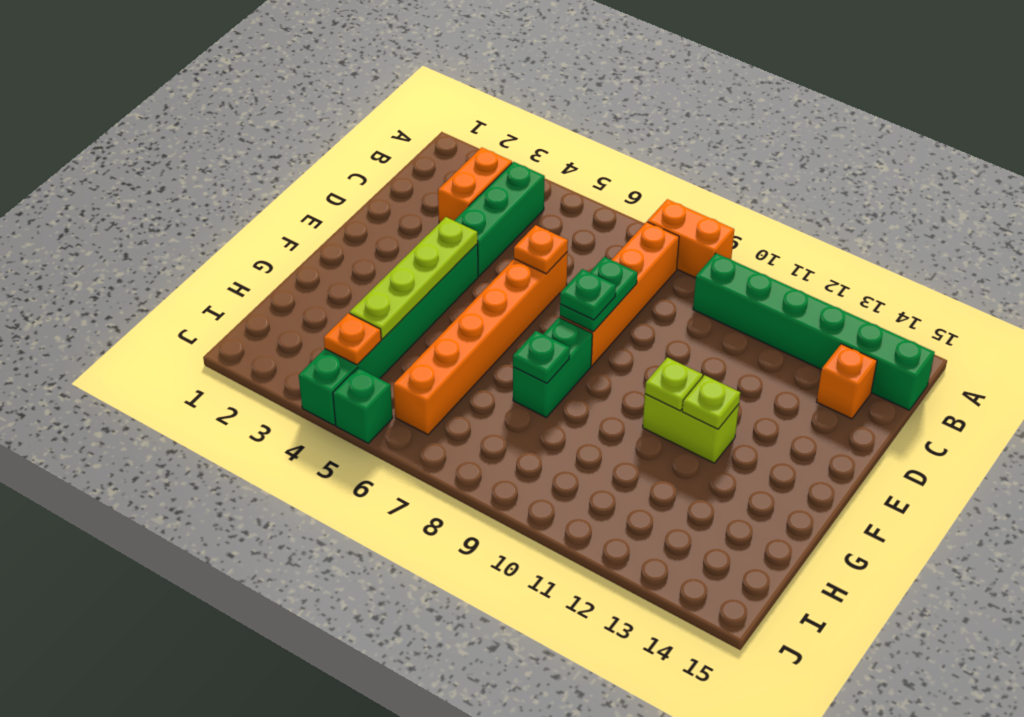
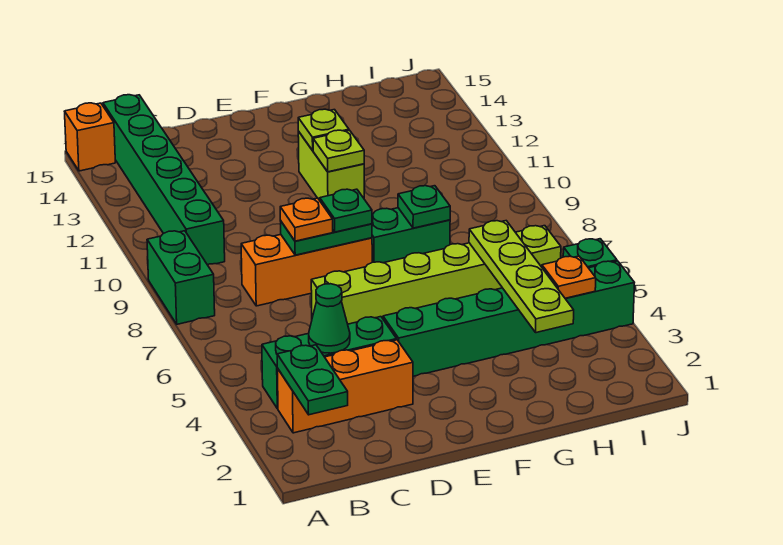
orange brick A8:A9 level 1 -> green brick A8:A9 level 1
none -> green plate B2:B3 level 2
orange brick B3:C3 level 1 -> orange brick B3:D3 level 1
orange brick B8:E8 level 1 -> orange brick C8:E8 level 1
none -> green cone C4 level 2
orange brick C14 level 1 -> orange brick A15 level 1
orange brick D6:I6 level 1 -> lime brick D6:I6 level 1
orange plate D6 level 2 -> orange plate D8 level 3
lime plate E4:H4 level 2 -> lime plate H3:H6 level 2

